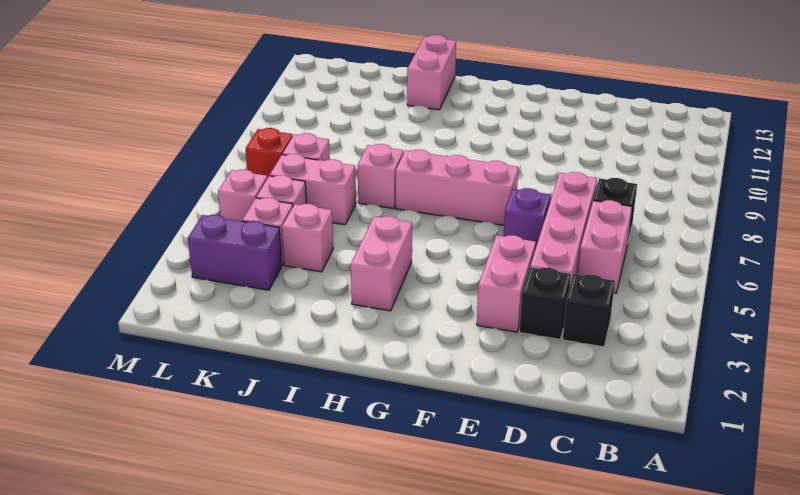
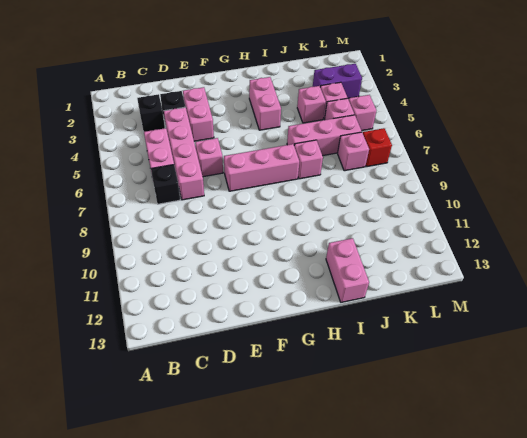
purple brick E6 level 1 -> pink brick E6 level 1
pink brick J6:K6 level 1 -> pink brick I6:K6 level 1

